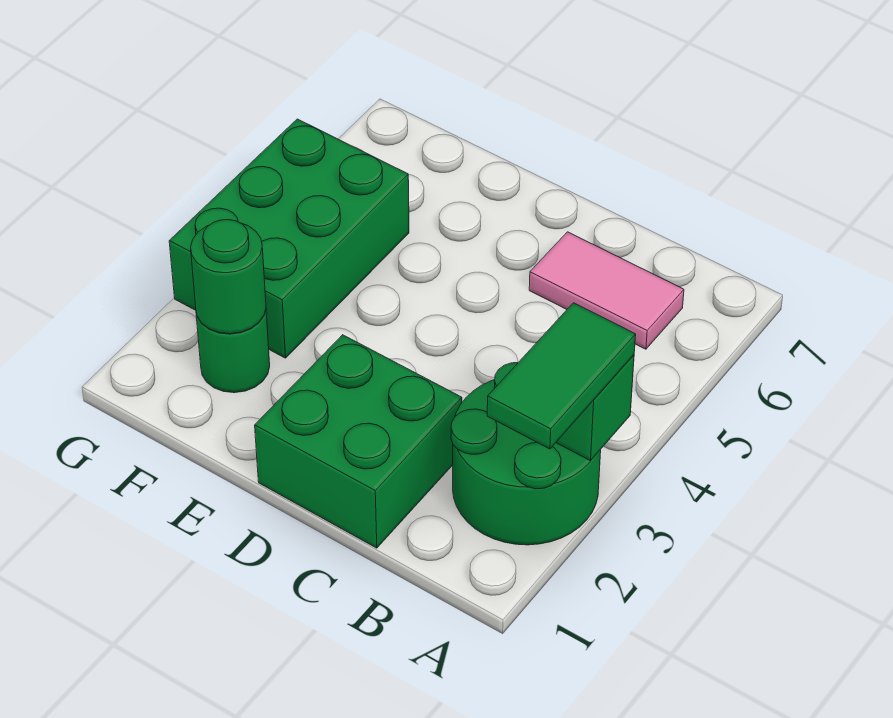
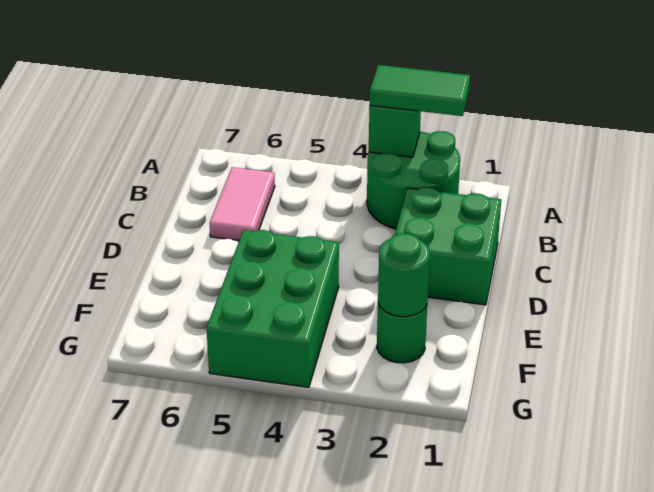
green brick F3:G5 level 1 -> green brick E4:G5 level 1

